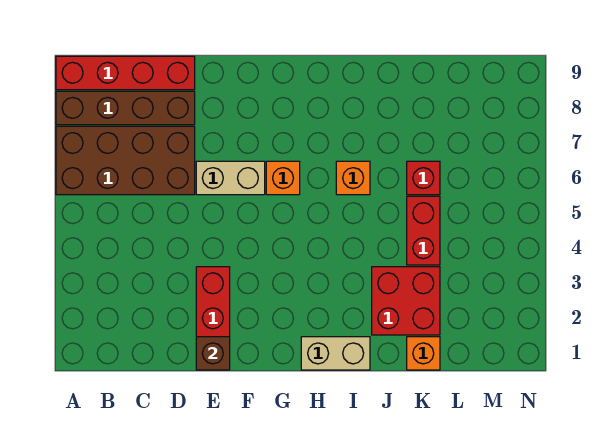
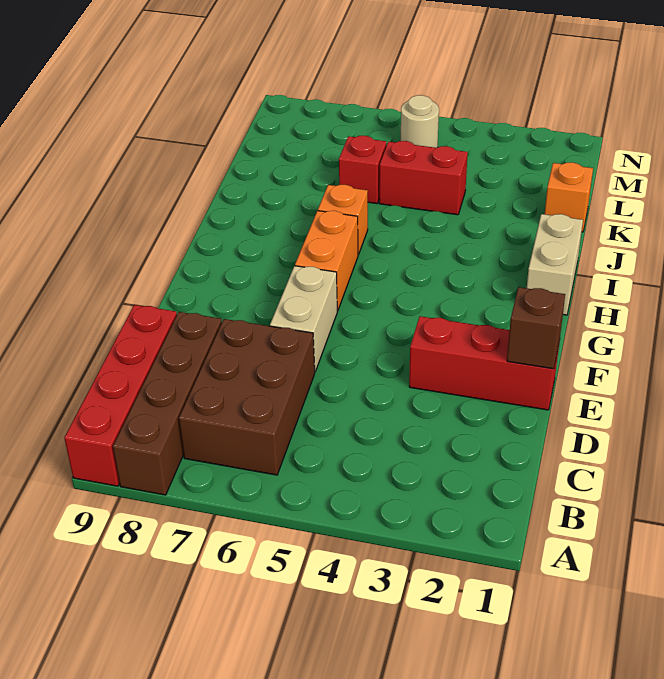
brown brick A6:D7 level 1 -> brown brick B6:D7 level 1
orange brick G6 level 1 -> orange brick G6:H6 level 1
red brick J2:K3 level 1 -> none
none -> tan round brick M5 level 1

